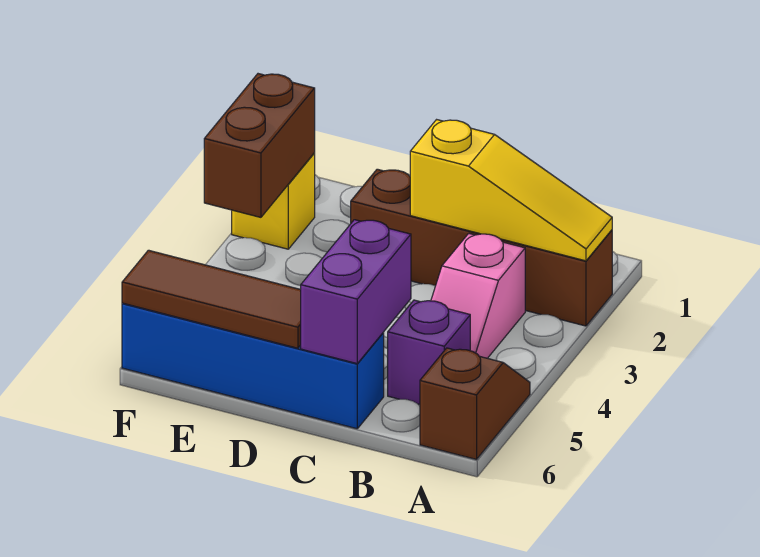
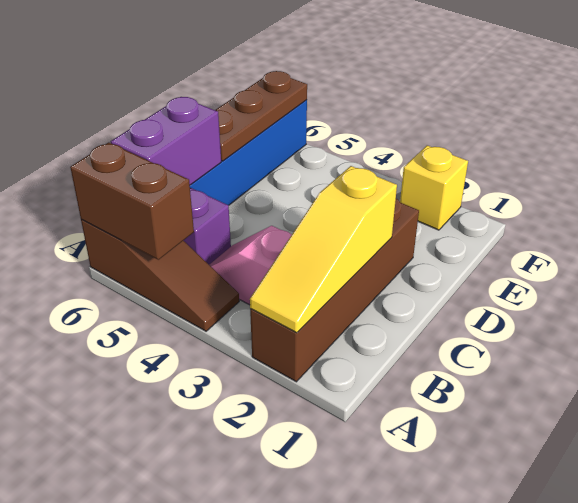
brown slope A5:A6 level 1 top 6 -> brown slope A4:A6 level 1 top 6
purple brick C5:C6 level 2 -> purple brick B6:C6 level 2
brown tile D6:F6 level 2 -> brown plate D6:F6 level 2
brown brick F2:F3 level 2 -> brown brick A5:A6 level 2

